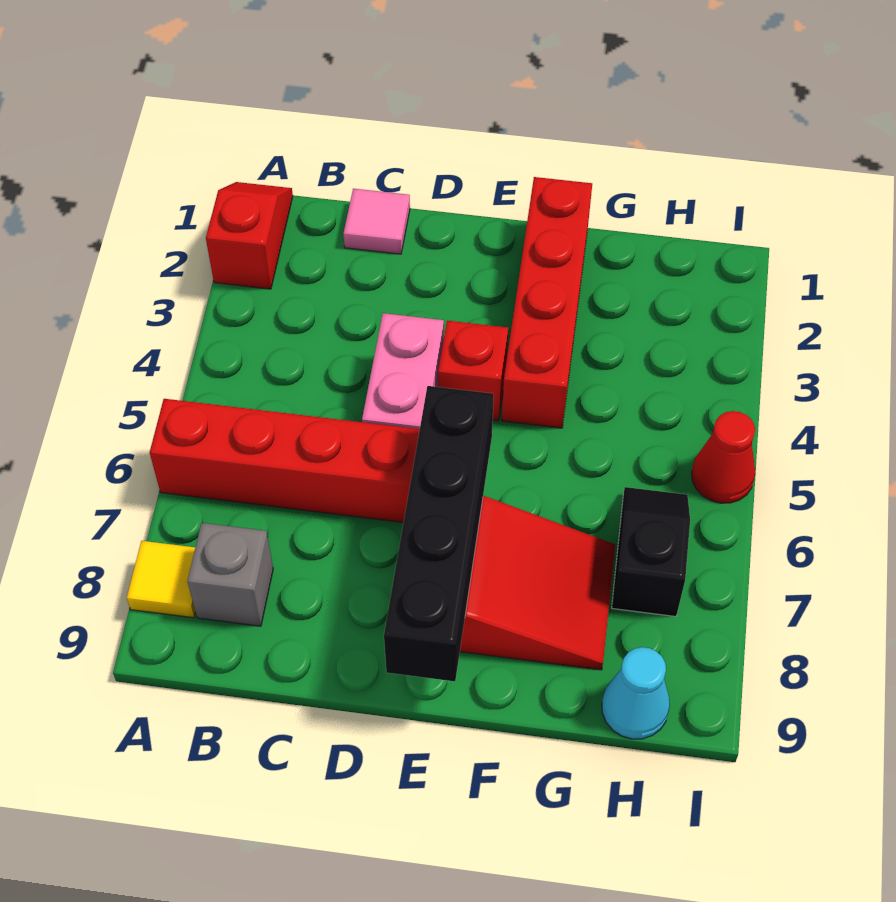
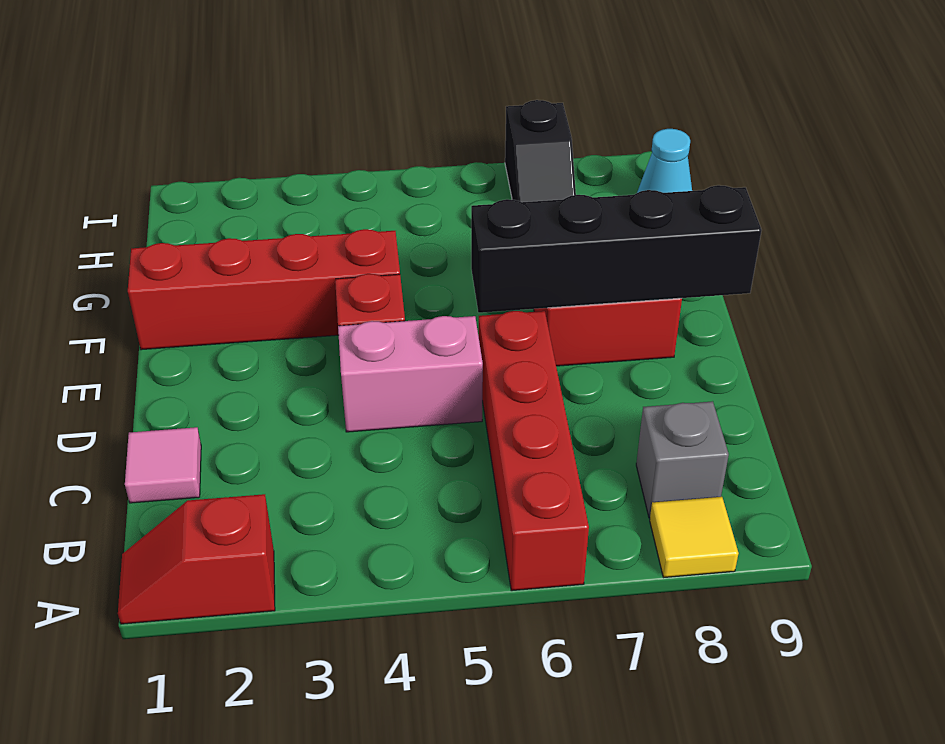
black slope H6:H7 level 1 top 7 -> black slope H7:I7 level 1 top I
red cone I5 level 1 -> none

